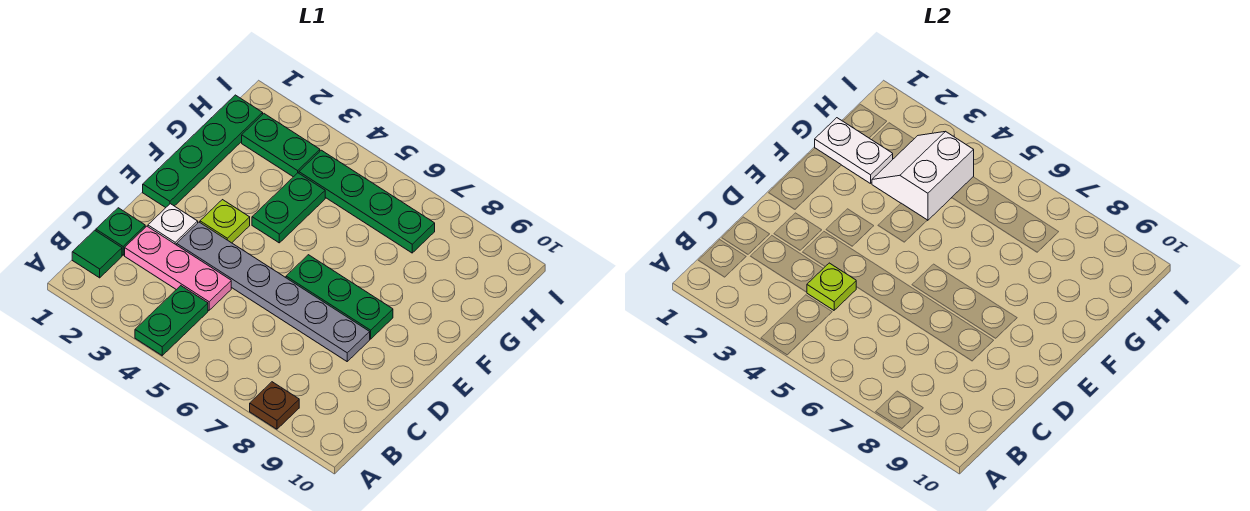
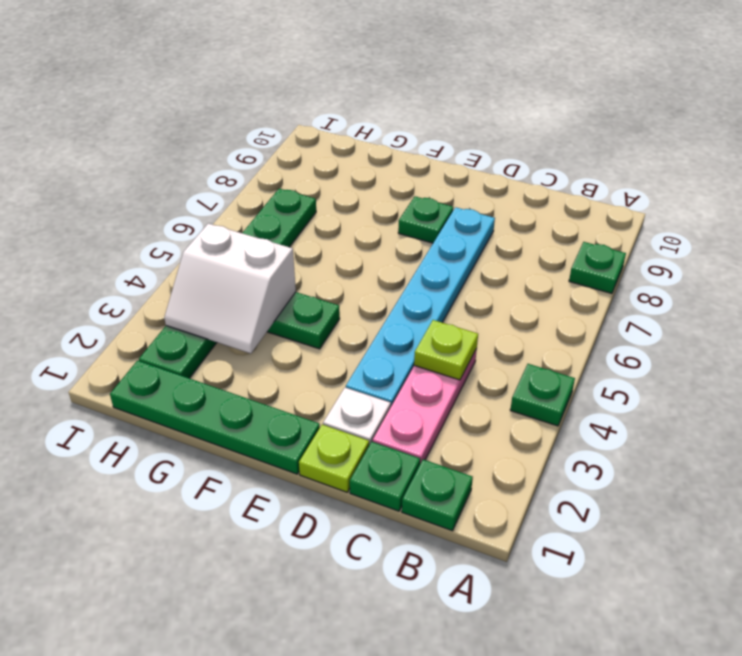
green plate A4:B4 level 1 -> green plate A4 level 1
brown plate A8 level 1 -> green plate A8 level 1
green tile B1 level 1 -> green plate B1 level 1
grey plate D3:D8 level 1 -> cyan plate D3:D8 level 1
lime plate E3 level 1 -> lime plate D1 level 1
green plate E6:E8 level 1 -> green plate E8 level 1
white plate G1:G2 level 2 -> none

